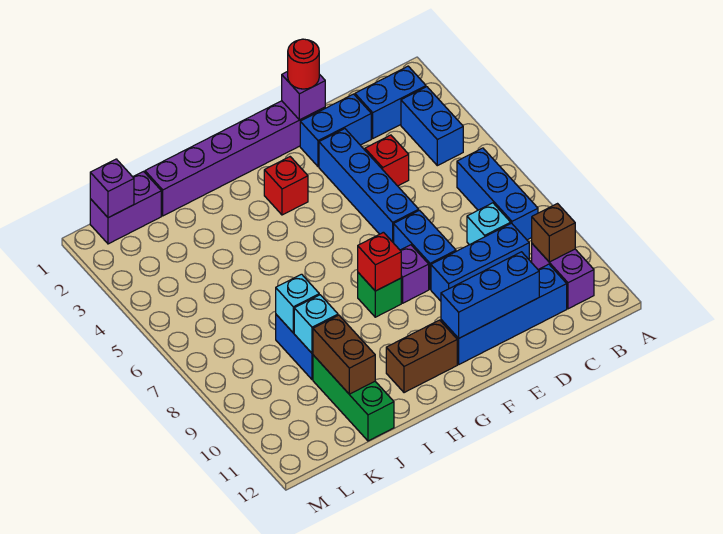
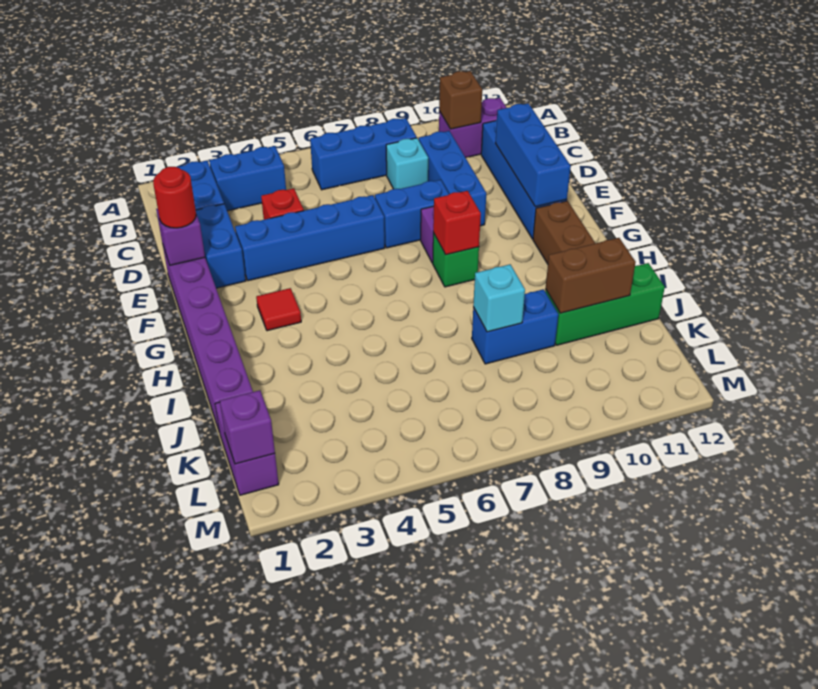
red brick G3 level 1 -> red tile G3 level 1
cyan brick J9 level 2 -> none

